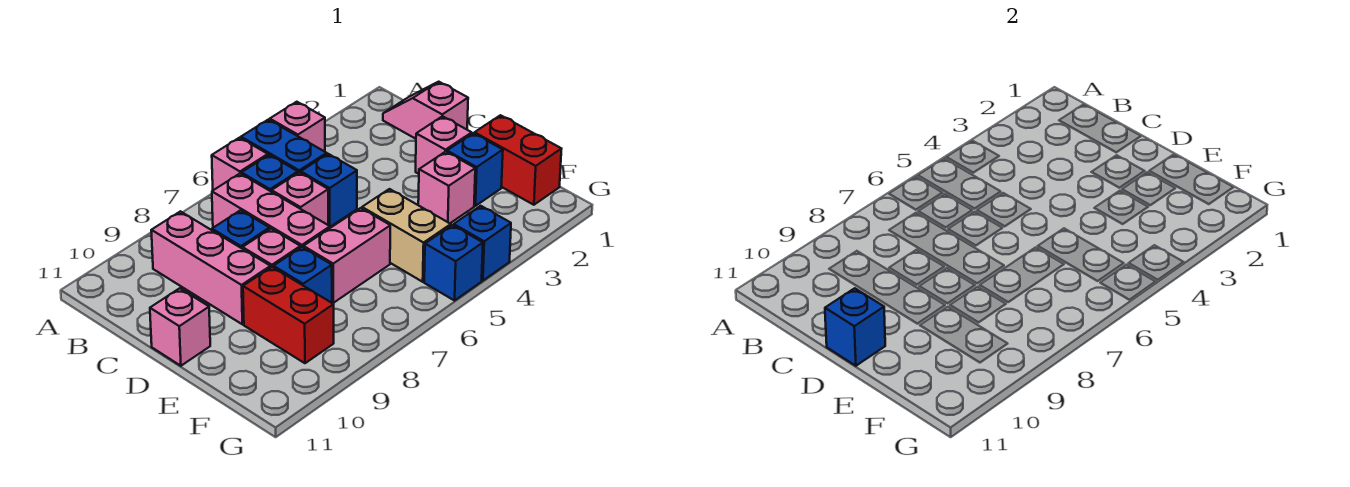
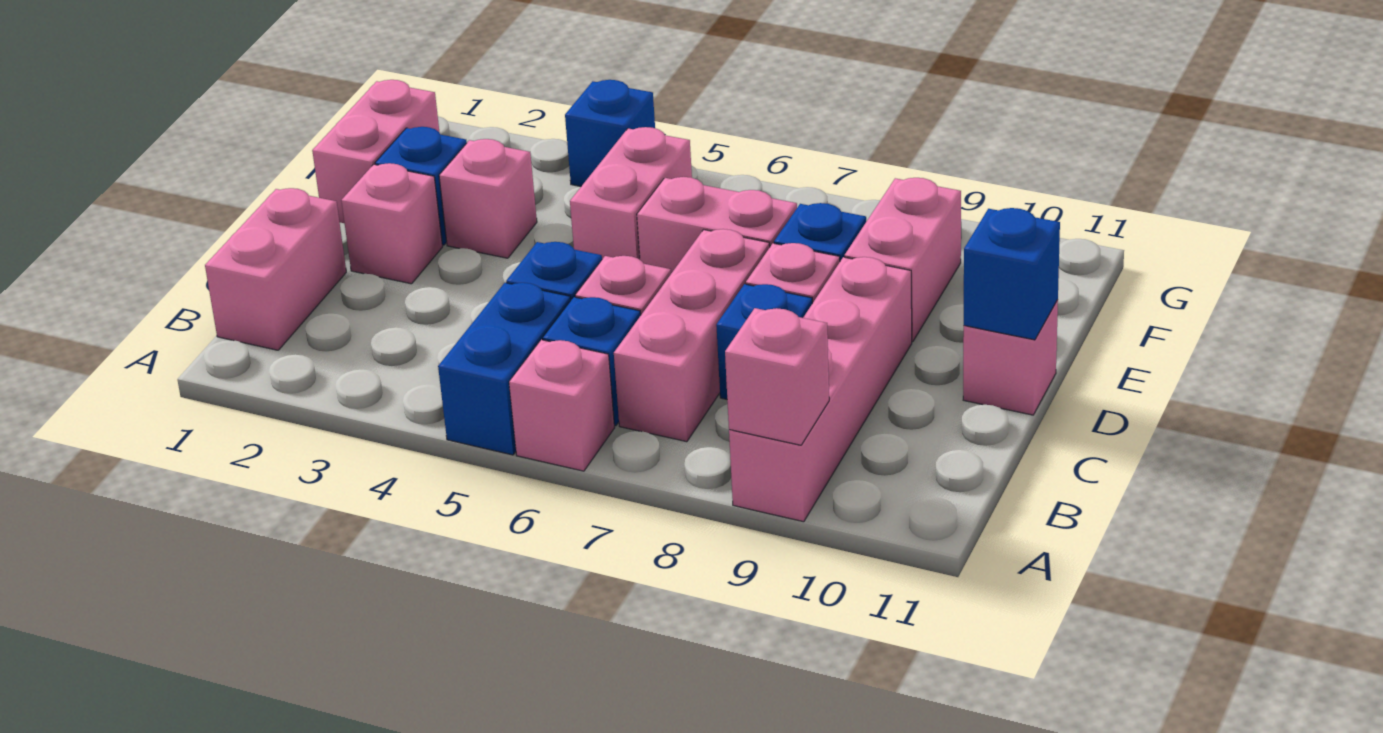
pink brick A4 level 1 -> pink brick A9 level 2
pink slope B1:C1 level 1 top C -> pink brick B1:C1 level 1
pink brick B9:D9 level 1 -> pink brick A9:D9 level 1
red brick E1:F1 level 1 -> pink brick E1:F1 level 1
tan brick E5:F5 level 1 -> pink brick E5:F5 level 1
red brick E9:F9 level 1 -> pink brick E9:F9 level 1
blue brick G5 level 1 -> none

